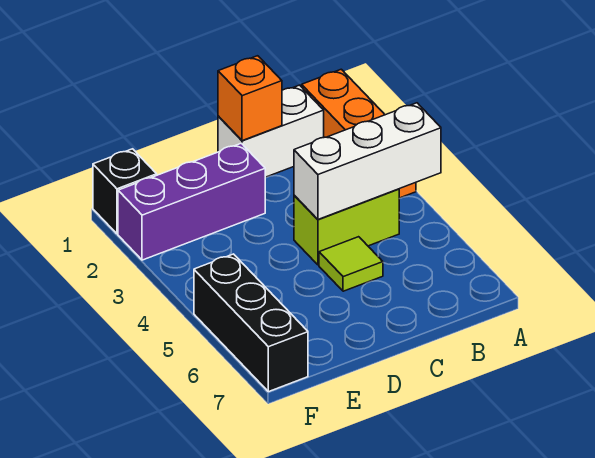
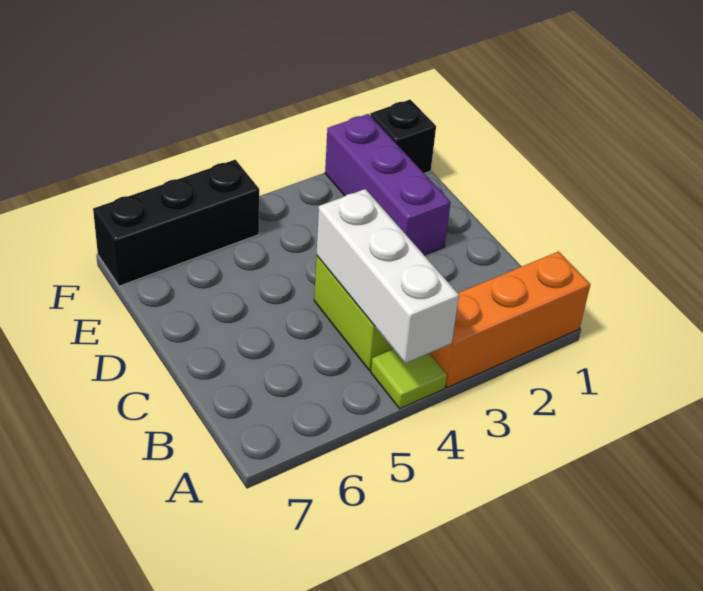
white brick B1:C1 level 1 -> none
orange brick C1 level 2 -> none
lime tile C5 level 1 -> lime tile A4 level 1

